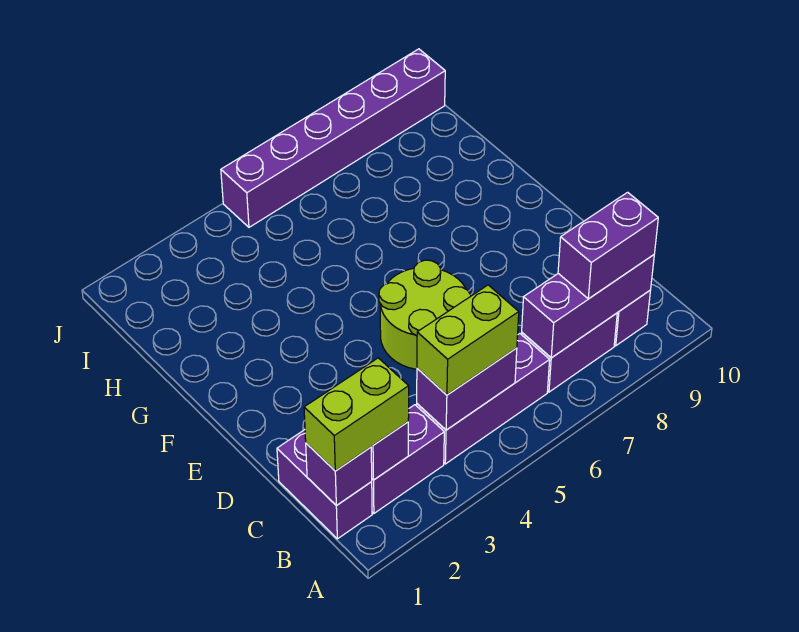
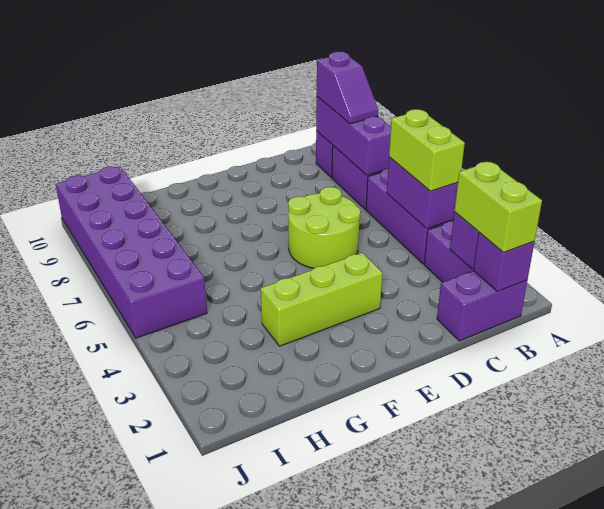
purple brick B8:B9 level 3 -> purple slope B8:B9 level 3 top 9
none -> lime brick E3:G3 level 1
purple brick J5:J10 level 1 -> purple brick I5:J10 level 1

